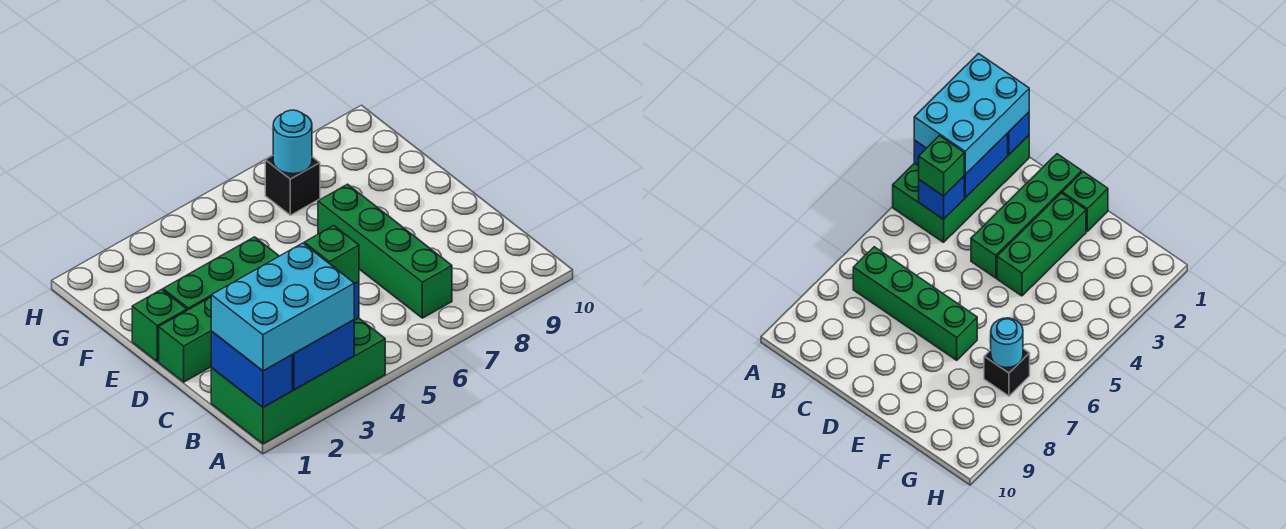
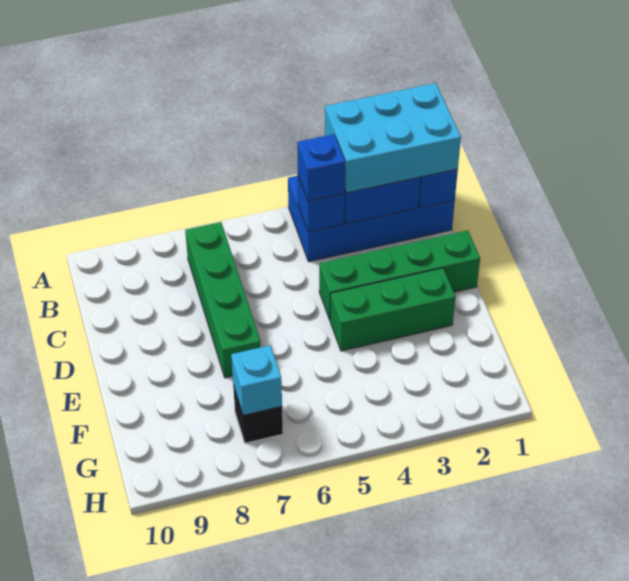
green brick A1:B4 level 1 -> blue brick A1:B4 level 1
green brick B4 level 3 -> blue brick B4 level 3
green brick E1 level 1 -> none
cyan round brick G7 level 2 -> cyan brick G7 level 2

